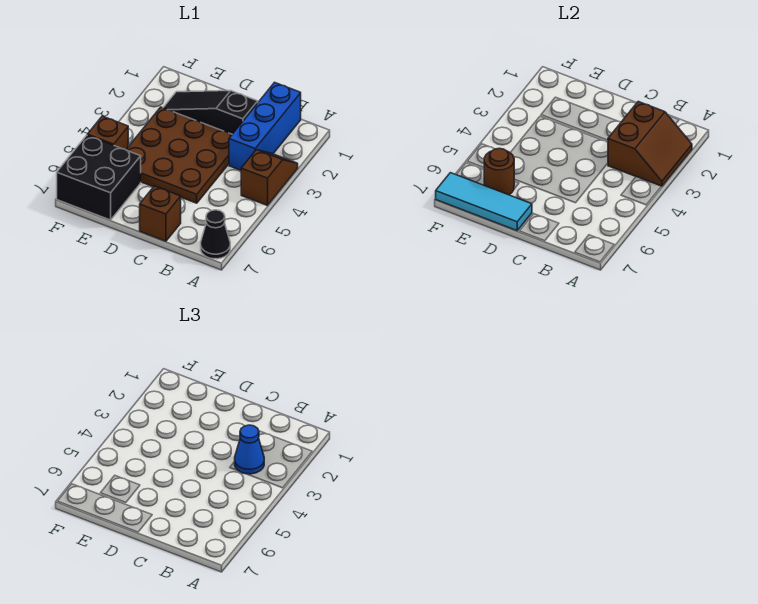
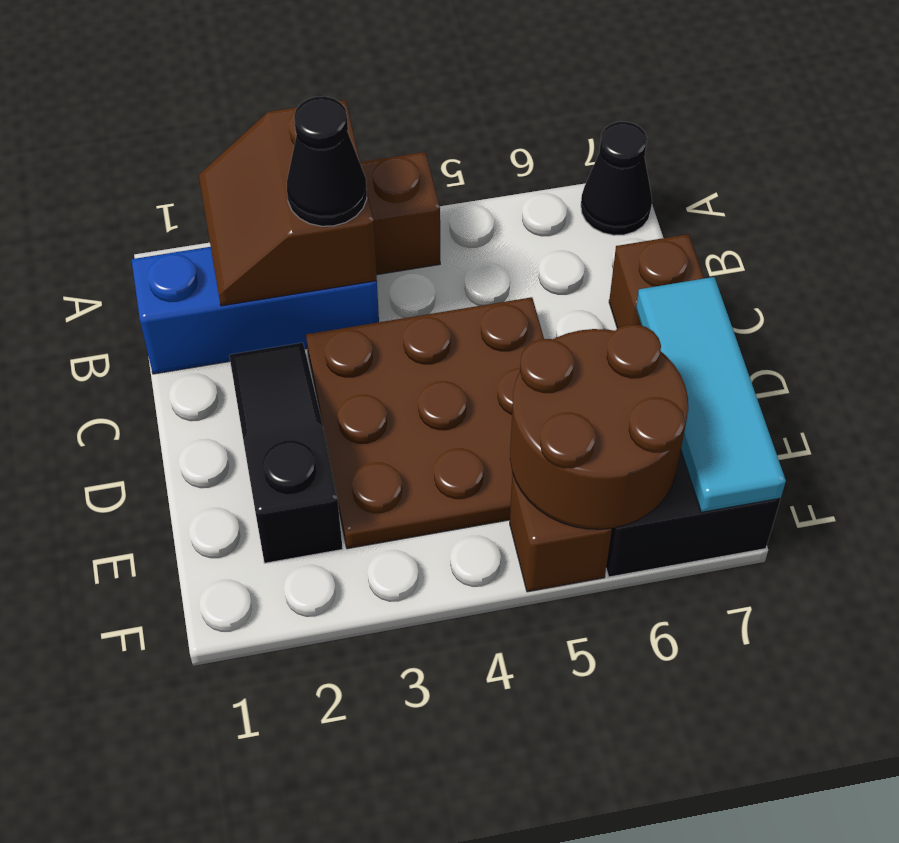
brown slope A2:B3 level 2 top B -> brown slope A2:B3 level 2 top 3
blue cone B3 level 3 -> black cone B3 level 3
black slope C2:E2 level 1 top C -> black slope C2:E2 level 1 top E
brown round brick E6 level 2 -> brown round brick E5:F6 level 2

